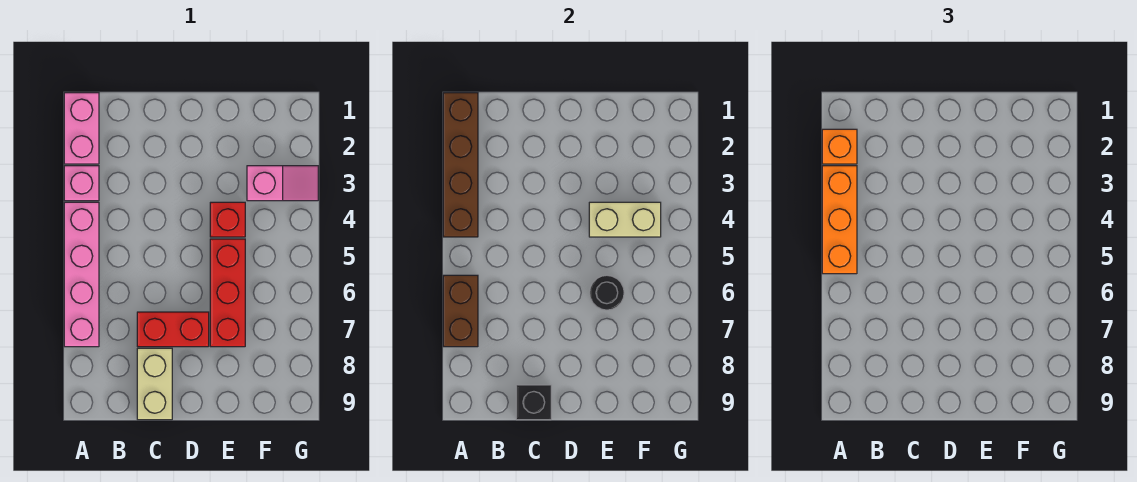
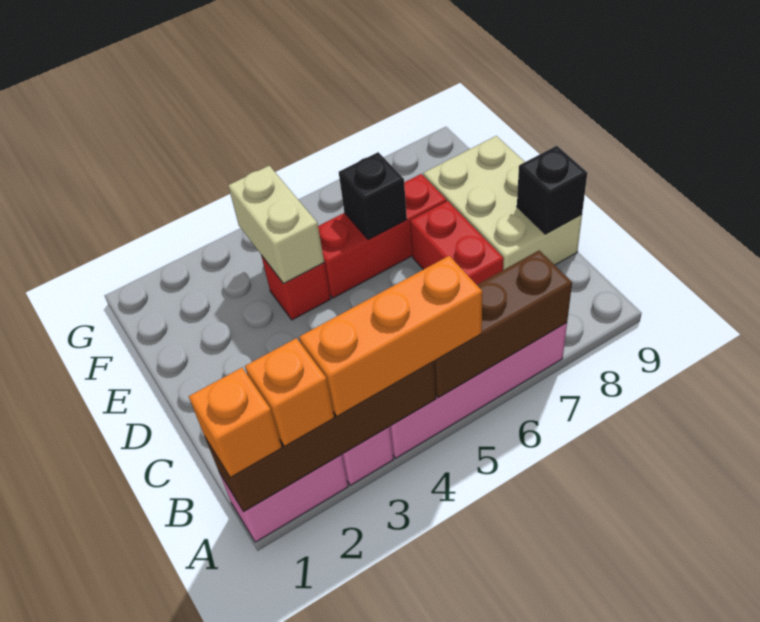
none -> orange brick A1 level 3
brown brick A6:A7 level 2 -> brown brick A5:A7 level 2
tan brick C8:C9 level 1 -> tan brick C8:E9 level 1
black round brick E6 level 2 -> black brick E6 level 2
pink slope F3:G3 level 1 top F -> none

